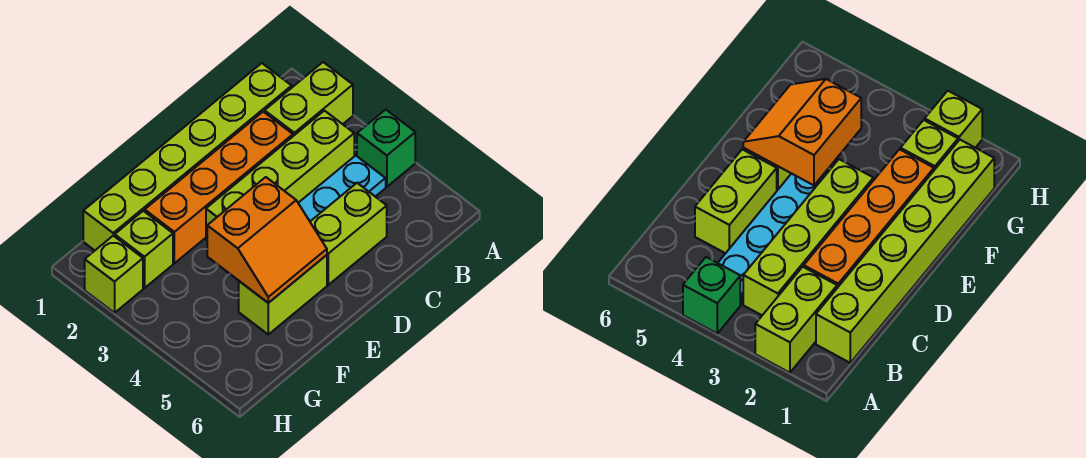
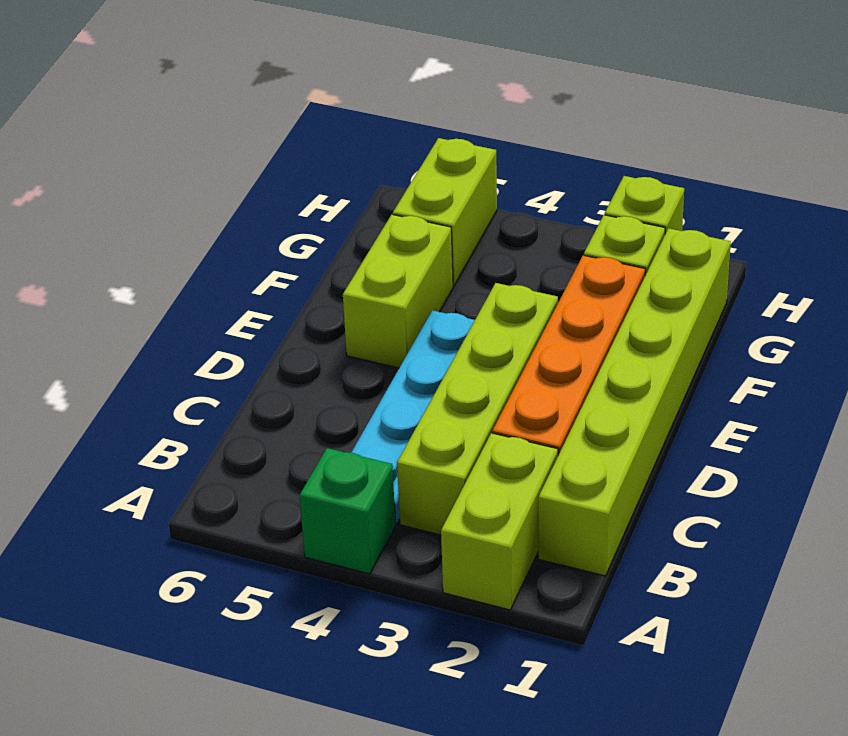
lime brick C5:D5 level 1 -> lime brick G5:H5 level 1
orange slope E4:F5 level 2 top 4 -> none

